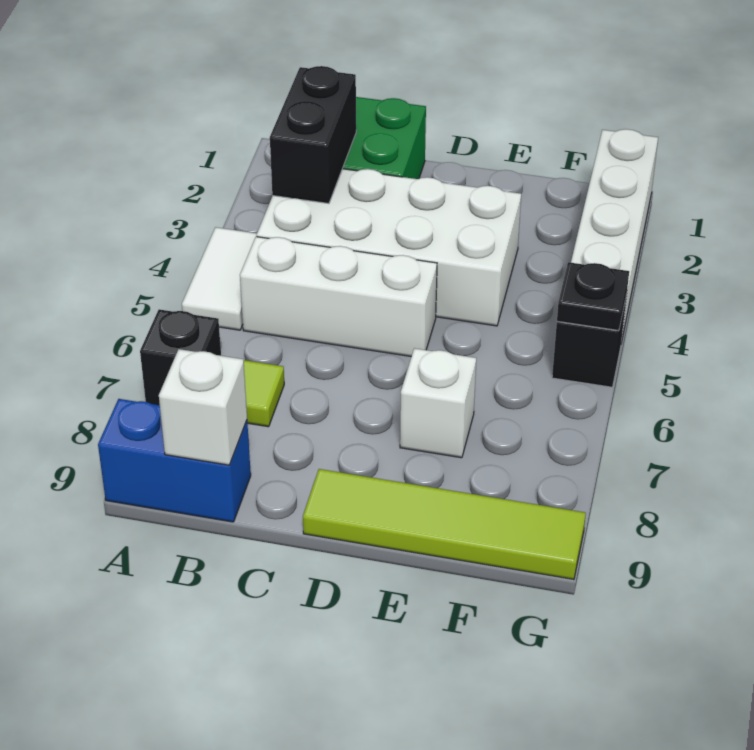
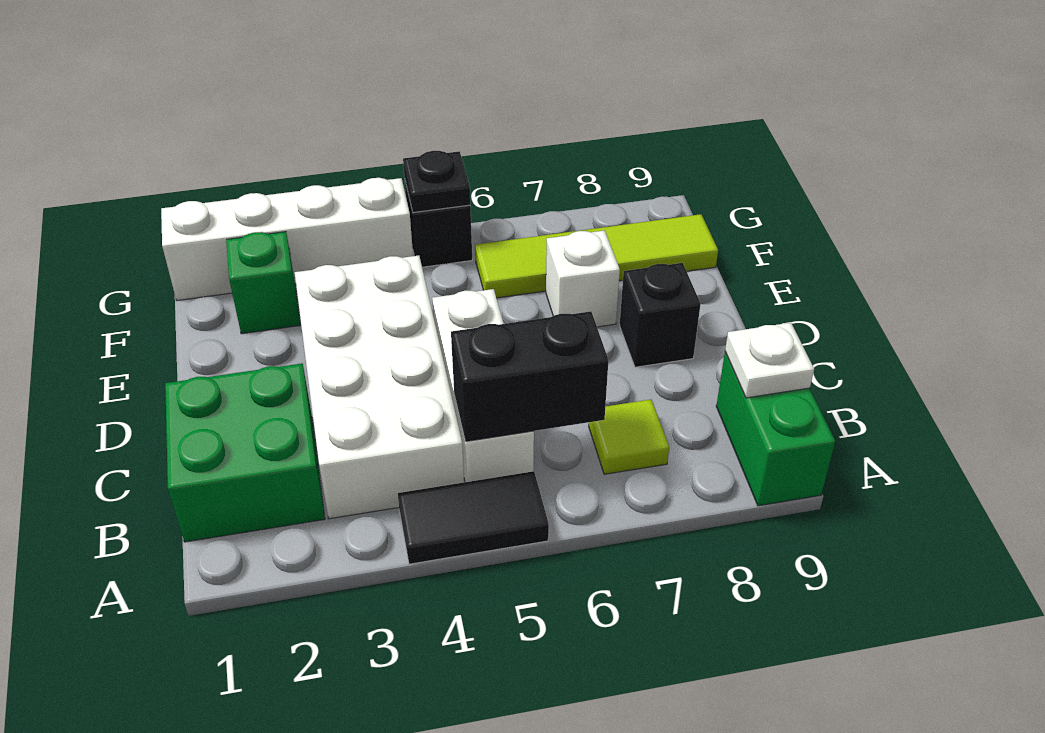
white tile A4:A5 level 1 -> black tile A4:A5 level 1
black brick A7 level 1 -> black brick D8 level 1
blue brick A9:B9 level 1 -> green brick A9:B9 level 1
black brick B2:B3 level 2 -> black brick B5:B6 level 2
white brick B9 level 2 -> white plate B9 level 2
lime tile D9:G9 level 1 -> lime tile F6:F9 level 1
none -> green brick F2 level 1

